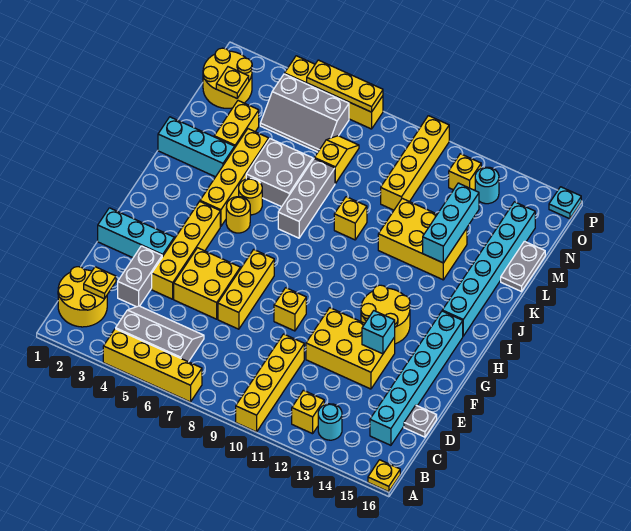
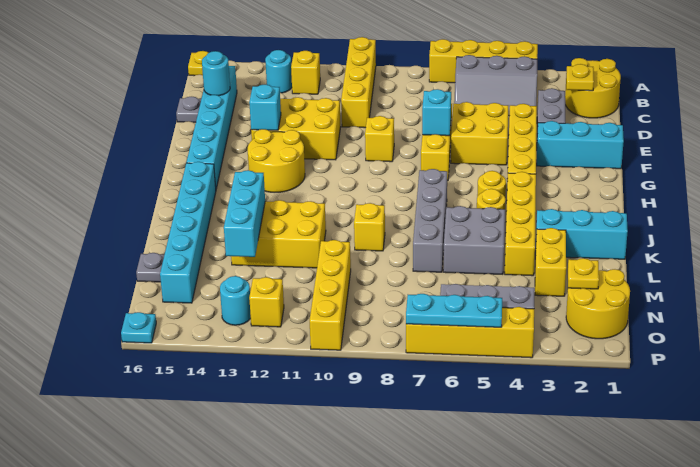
none -> cyan round brick D15 level 2
none -> cyan brick F7 level 2
grey brick J7:L7 level 1 -> grey brick I7:L7 level 1
grey plate L16:M16 level 1 -> grey plate M16 level 1
yellow slope M7:N7 level 1 top M -> none
yellow plate P5:P7 level 2 -> cyan plate P5:P7 level 2

